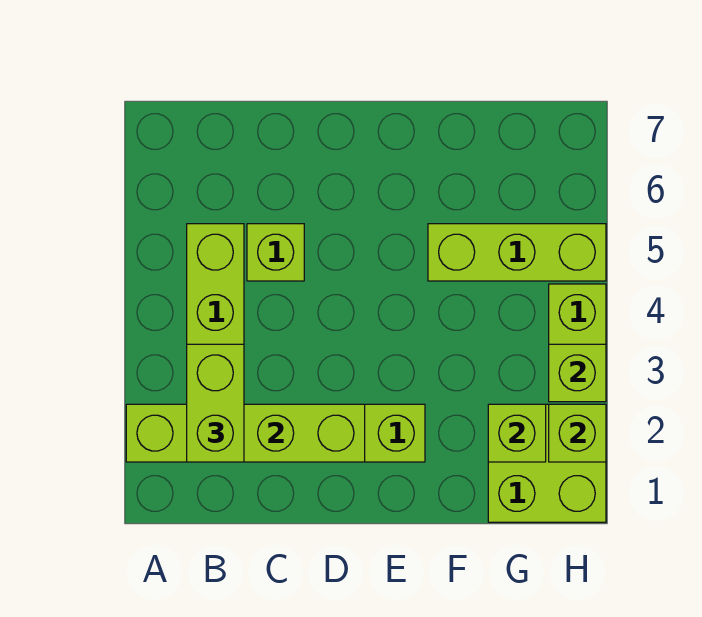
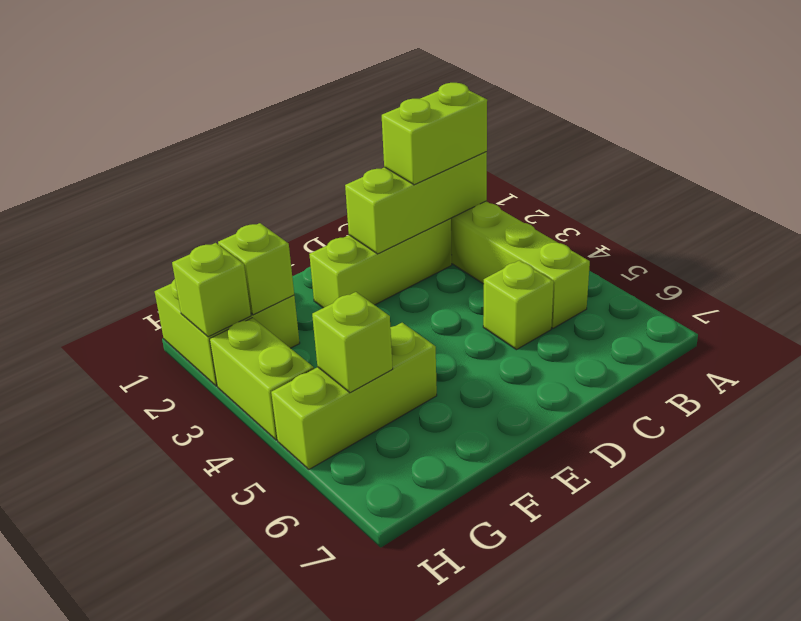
lime brick A2:D2 level 2 -> lime brick B2:D2 level 2
lime brick B2:B3 level 3 -> lime brick B2:C2 level 3
lime brick H3 level 2 -> lime brick G5 level 2

